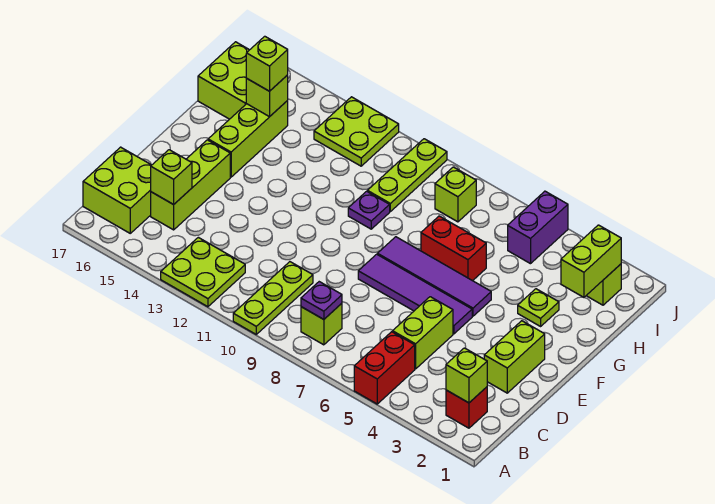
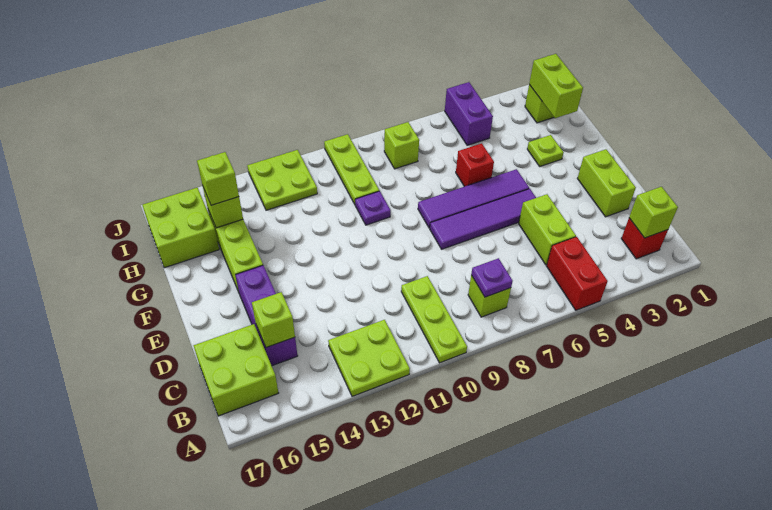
lime brick C15:E15 level 1 -> purple brick C15:E15 level 1
red brick G6:G7 level 1 -> red brick G6 level 1

